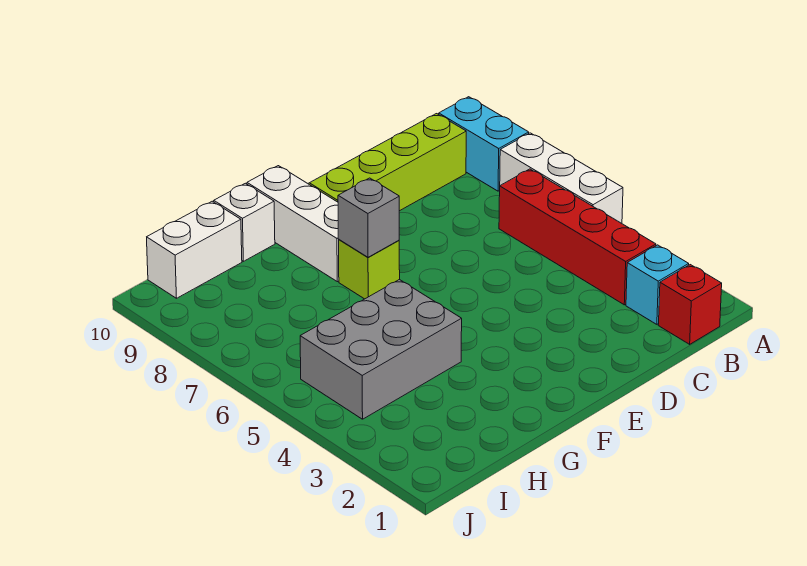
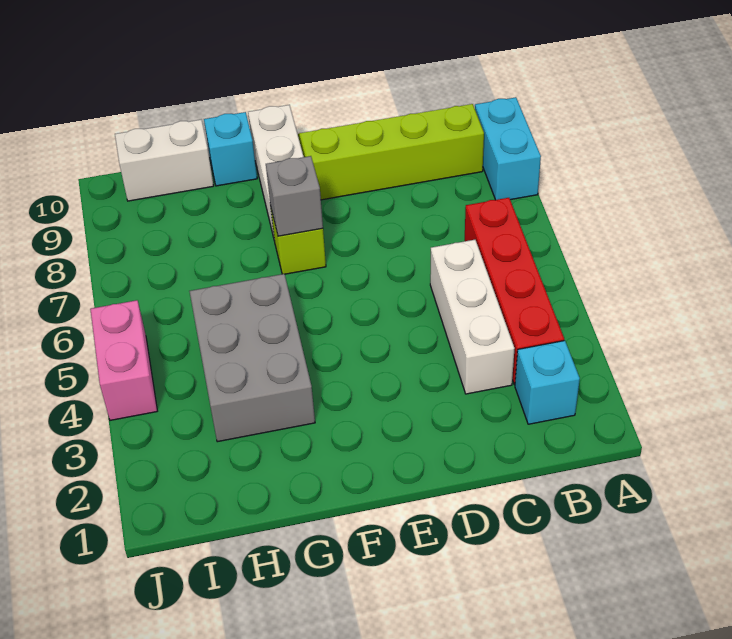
white brick A5:A7 level 1 -> white brick C3:C5 level 1
red brick B1 level 1 -> none
grey brick G4:I5 level 1 -> grey brick G3:H5 level 1
white brick G10 level 1 -> cyan brick G10 level 1
none -> pink brick J4:J5 level 1

